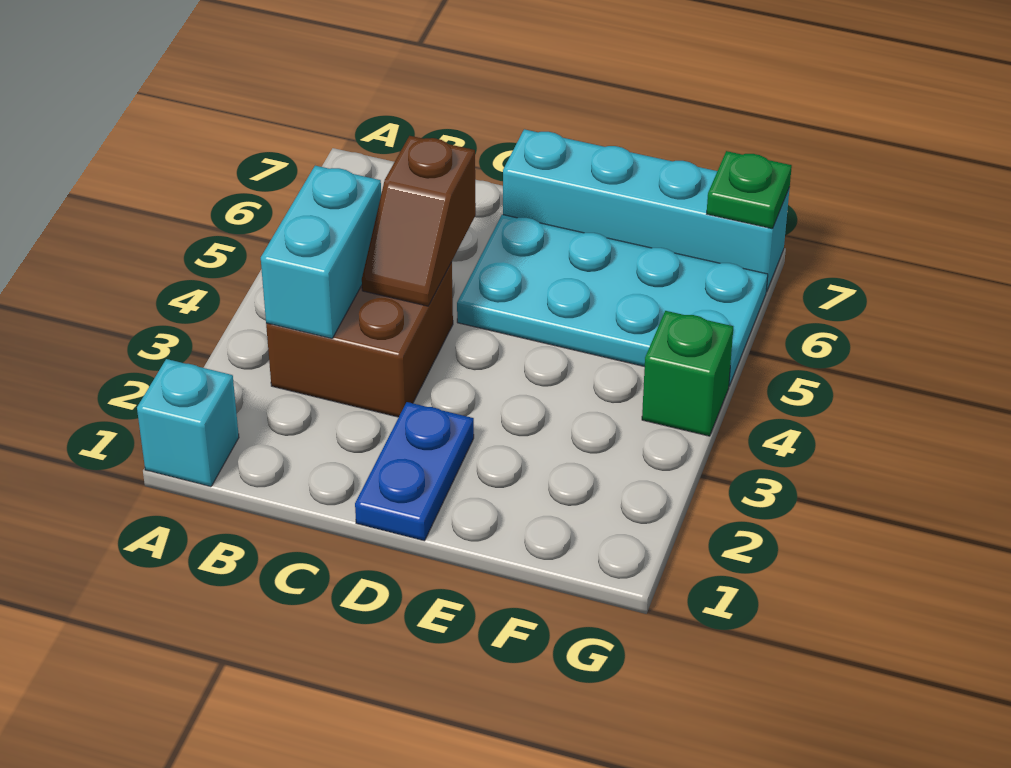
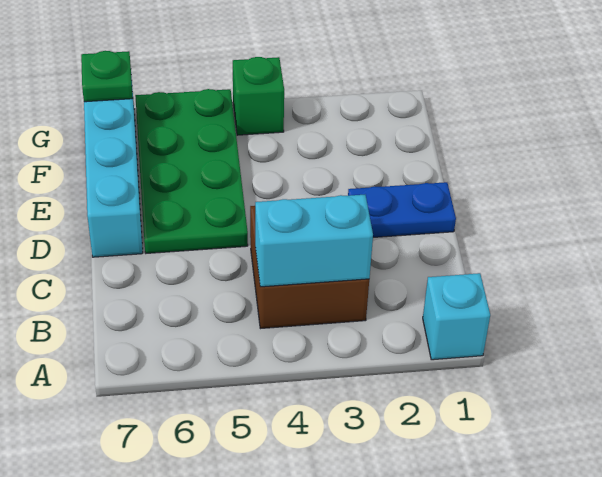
brown slope C4:C5 level 2 top 5 -> none
cyan plate D5:G6 level 1 -> green plate D5:G6 level 1

